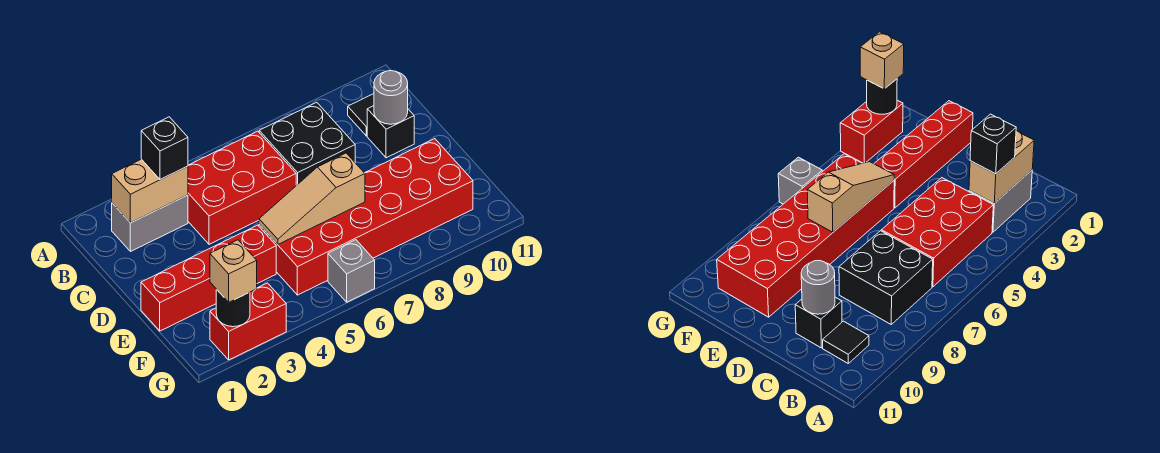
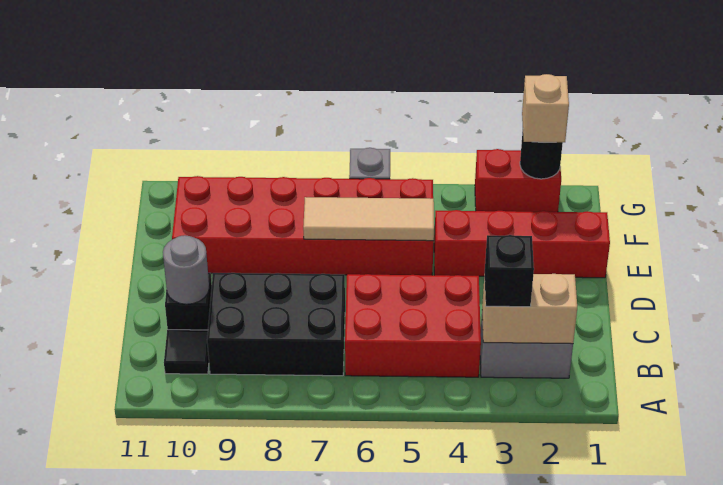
black brick B7:C8 level 1 -> black brick B7:C9 level 1
tan slope E5:E7 level 2 top 7 -> tan tile E5:E7 level 2

